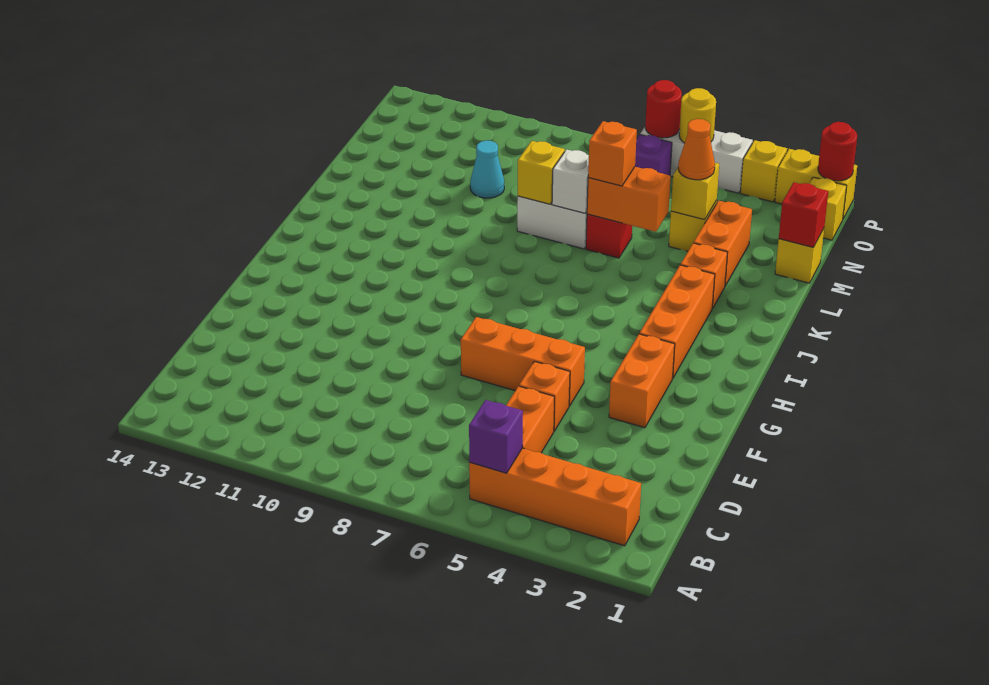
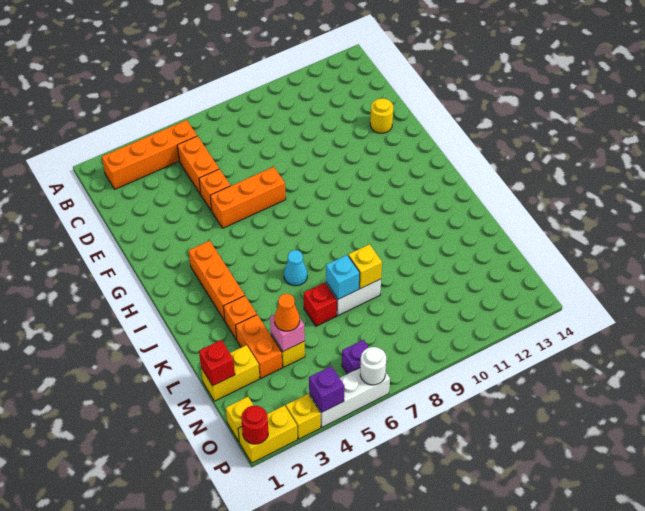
purple brick B5 level 2 -> purple brick P4 level 2
orange brick F3:G3 level 1 -> none
orange brick L5:L6 level 2 -> none
orange brick L6 level 3 -> none
white brick L7 level 2 -> cyan brick L7 level 2
yellow brick M1 level 1 -> yellow brick M1:M2 level 1
yellow brick M4 level 2 -> pink brick M4 level 2
cyan cone M10 level 1 -> cyan cone J6 level 1
yellow round brick P5 level 2 -> yellow round brick E13 level 1
red round brick P6 level 2 -> white round brick P6 level 2

